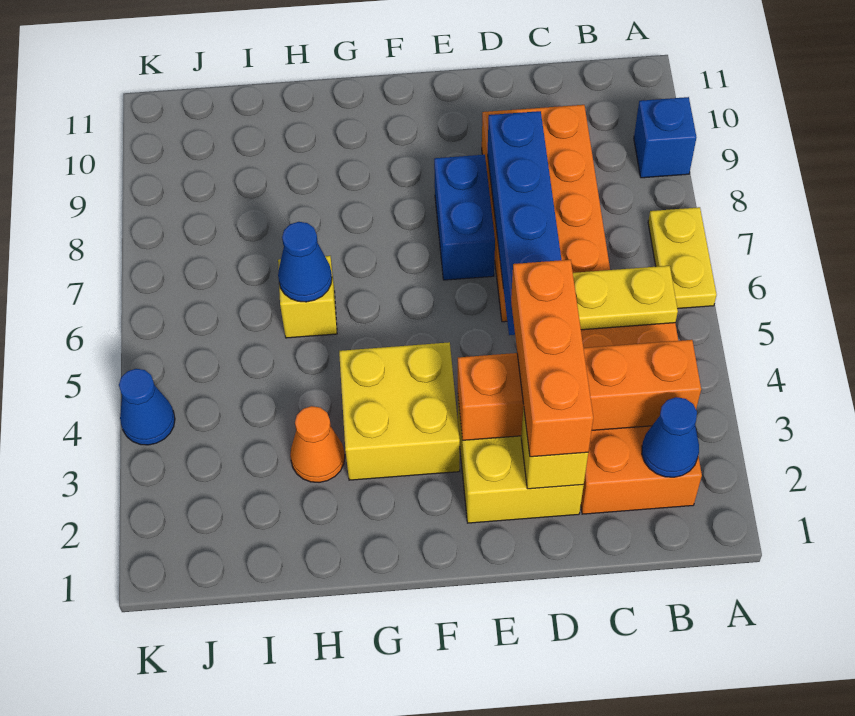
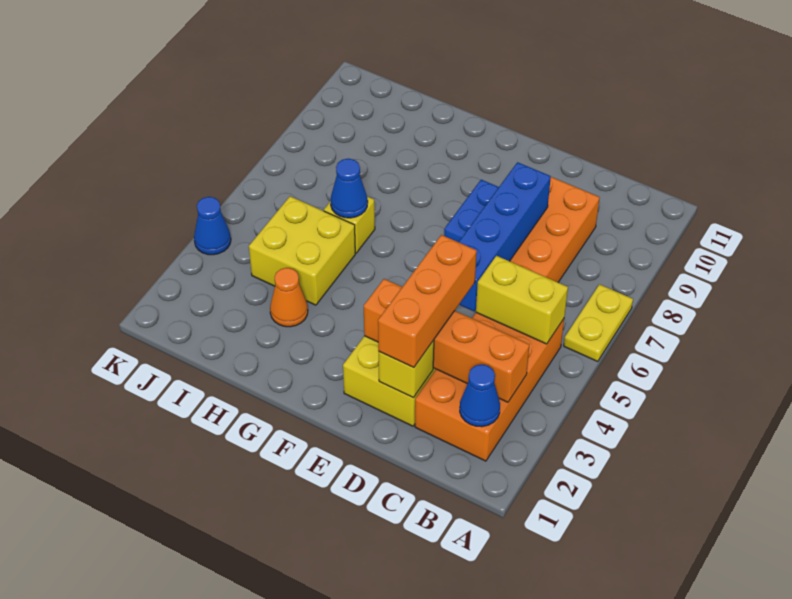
blue brick A9 level 1 -> none
yellow plate B5:C5 level 2 -> yellow brick B5:C5 level 2
yellow brick F3:G4 level 1 -> yellow brick H4:I5 level 1

